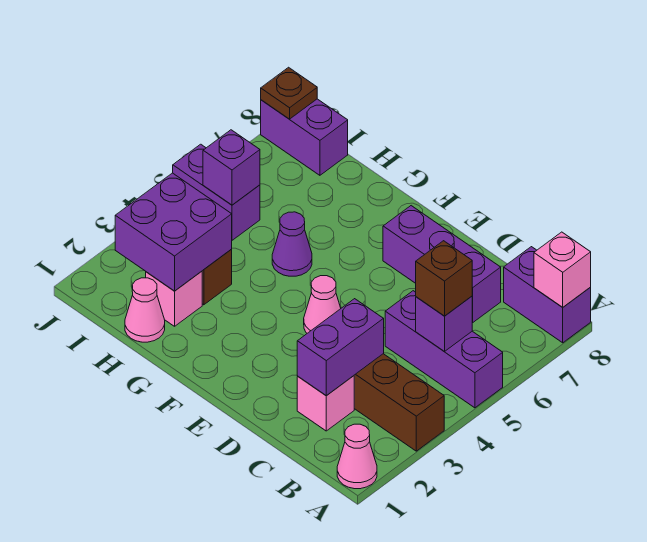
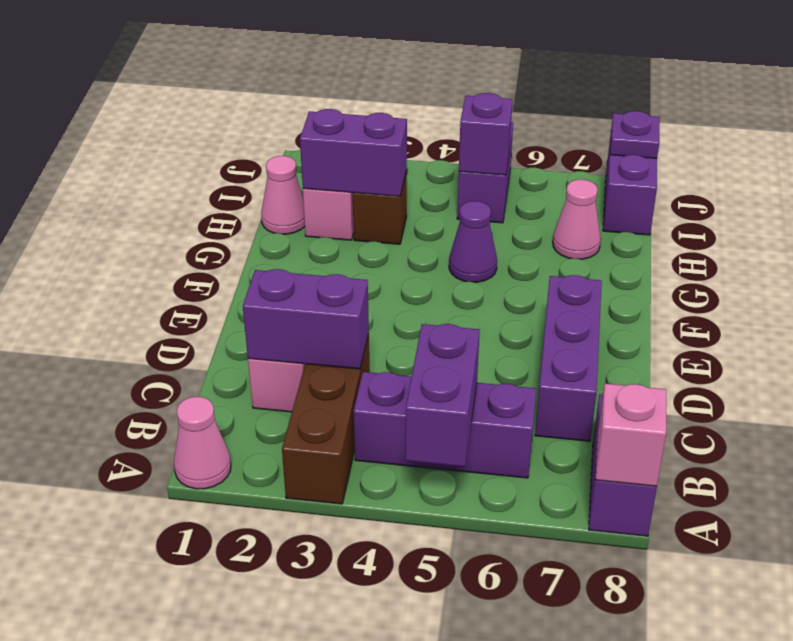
purple brick A5:C5 level 1 -> purple brick B4:B6 level 1
purple brick B5 level 2 -> purple brick A5:B5 level 2
brown brick B5 level 3 -> none
pink cone E4 level 1 -> pink cone H7 level 1
purple brick H2:I3 level 2 -> purple brick H2:H3 level 2
brown plate J8 level 2 -> purple plate J8 level 2

